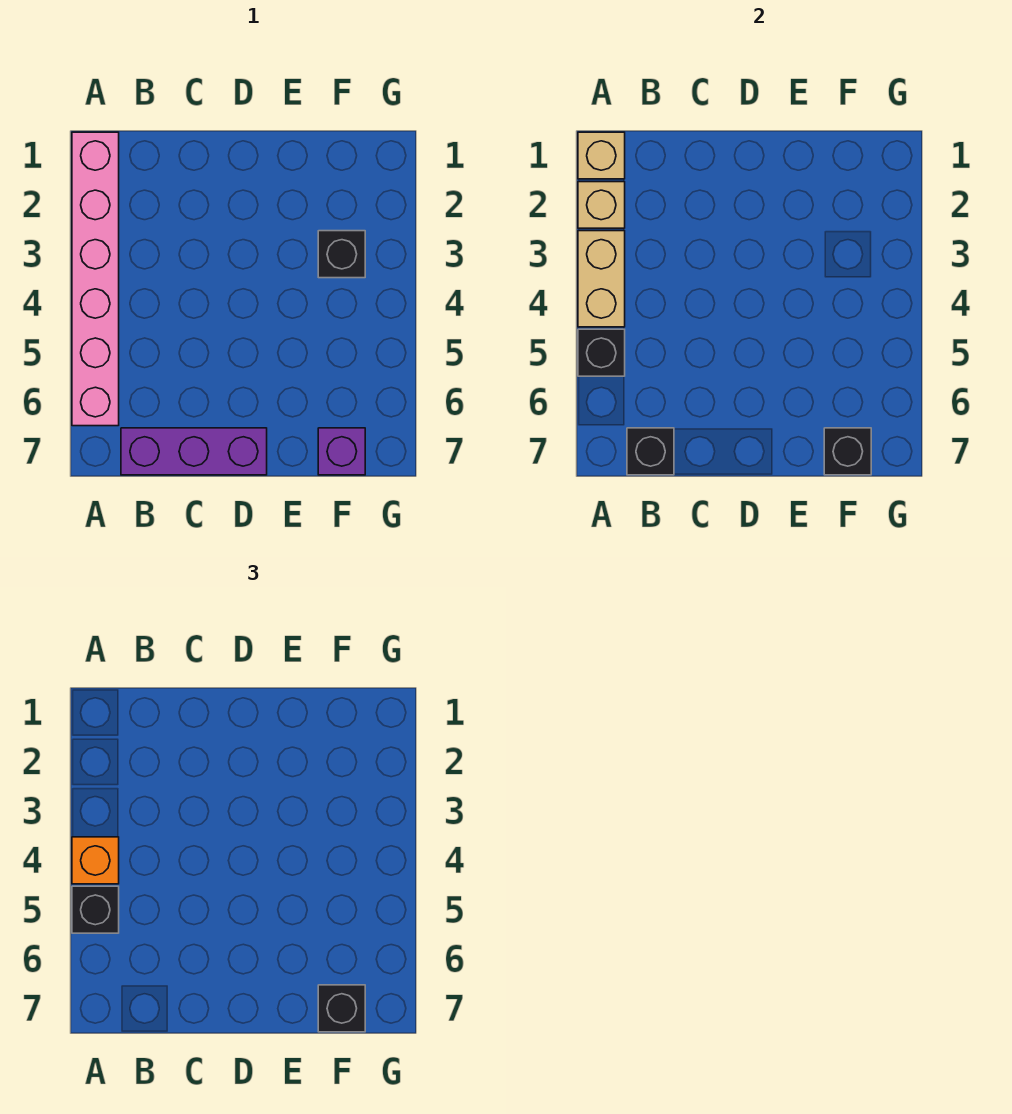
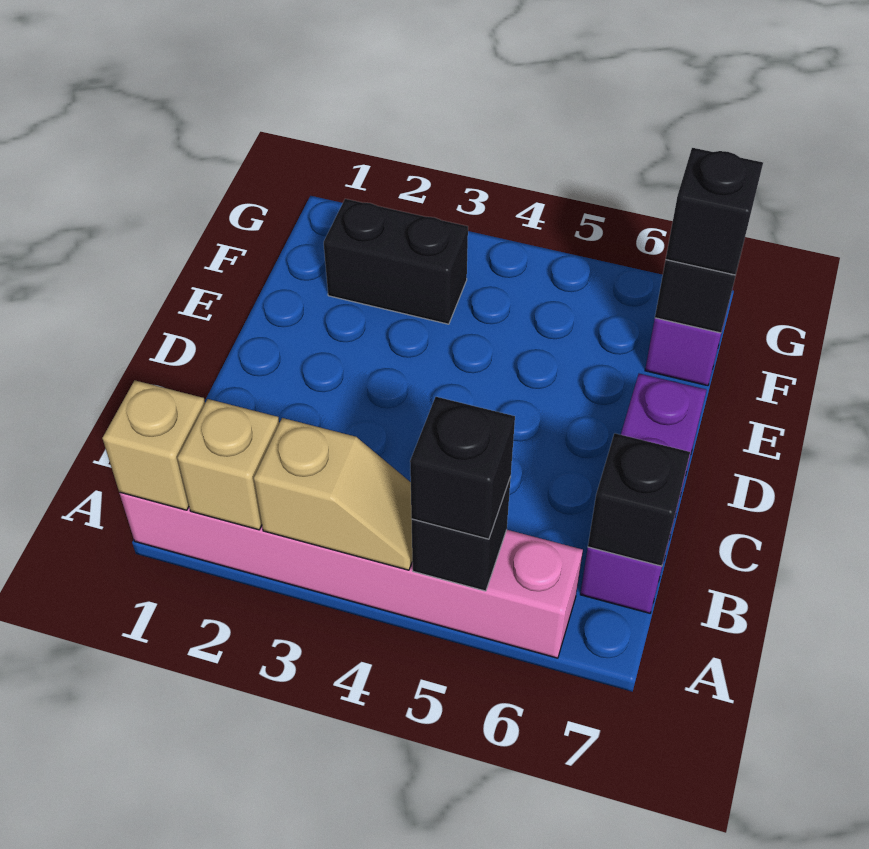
tan brick A3:A4 level 2 -> tan slope A3:A4 level 2 top 3
orange brick A4 level 3 -> none
black brick F3 level 1 -> black brick F2:F3 level 1

